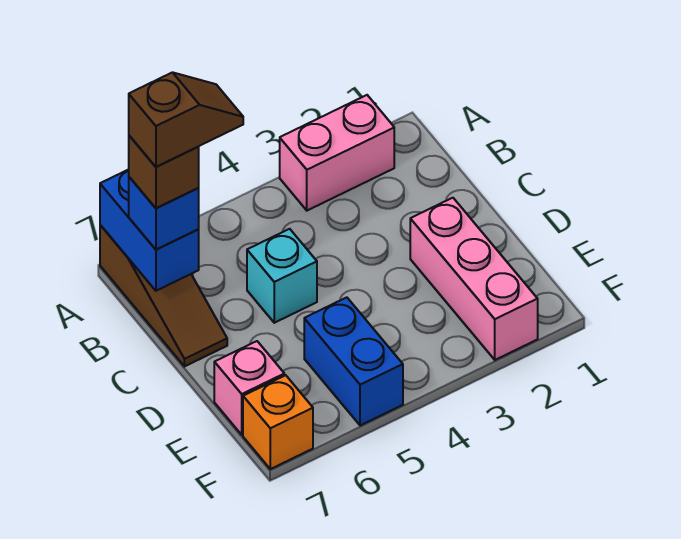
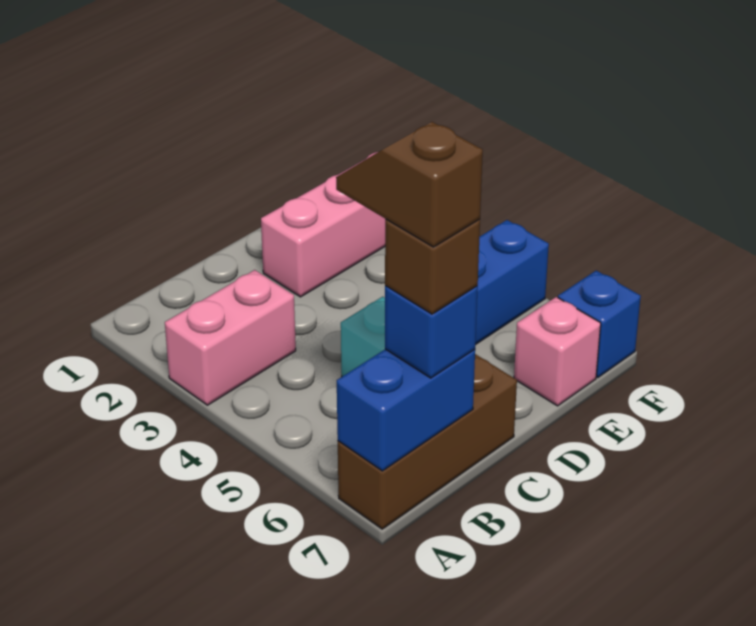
pink brick A2:A3 level 1 -> pink brick A3:B3 level 1
brown slope A7:C7 level 1 top A -> brown brick A7:C7 level 1
orange brick F7 level 1 -> blue brick F7 level 1

